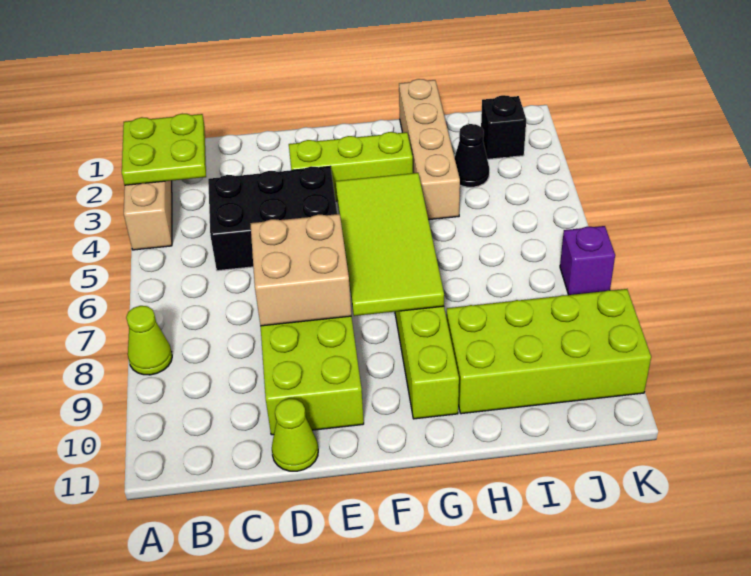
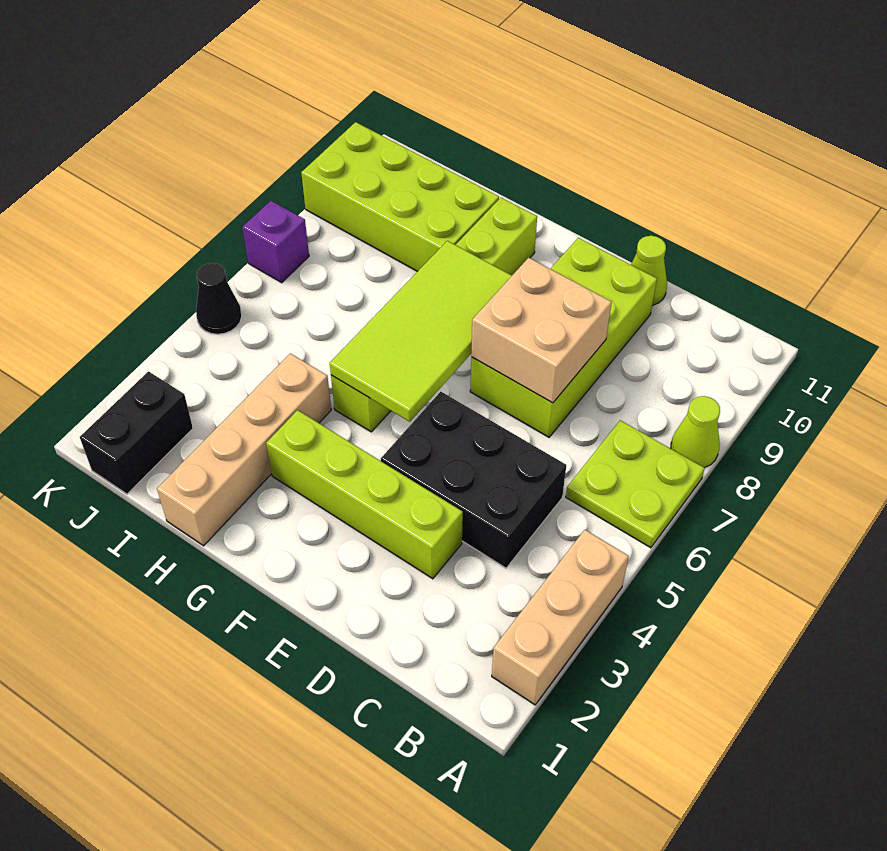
lime plate A2:B3 level 2 -> lime plate A6:B7 level 1
lime brick E3:G3 level 1 -> lime brick D3:G3 level 1
black cone I3 level 1 -> black cone K5 level 1
black brick J2 level 1 -> black brick J1:J2 level 1

